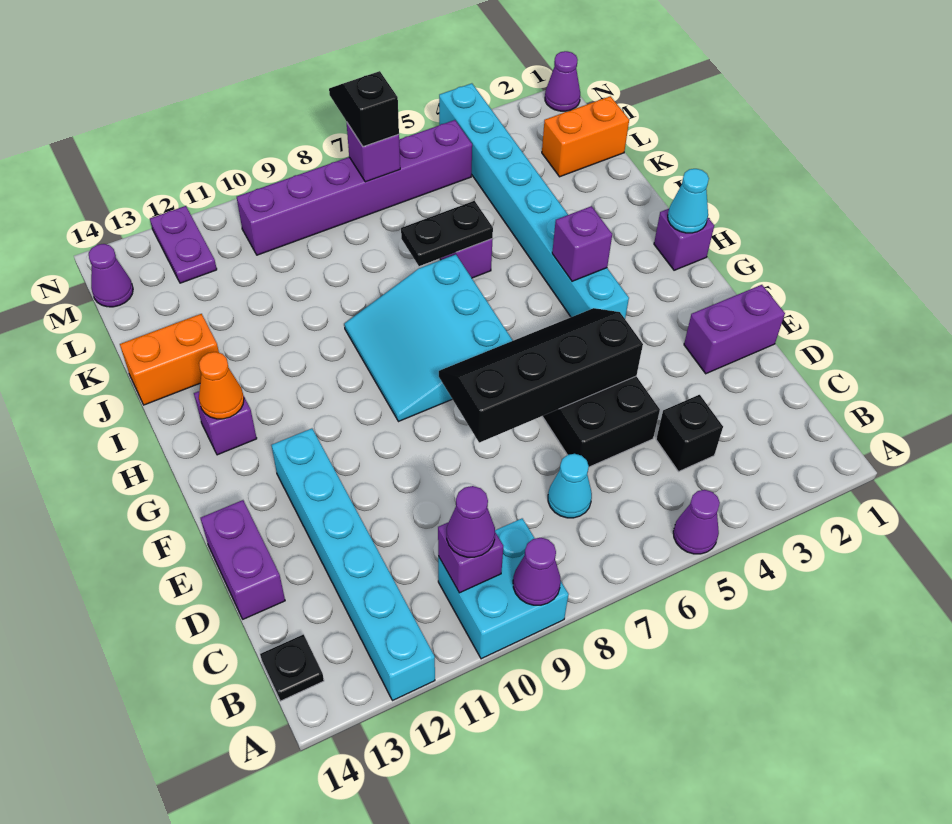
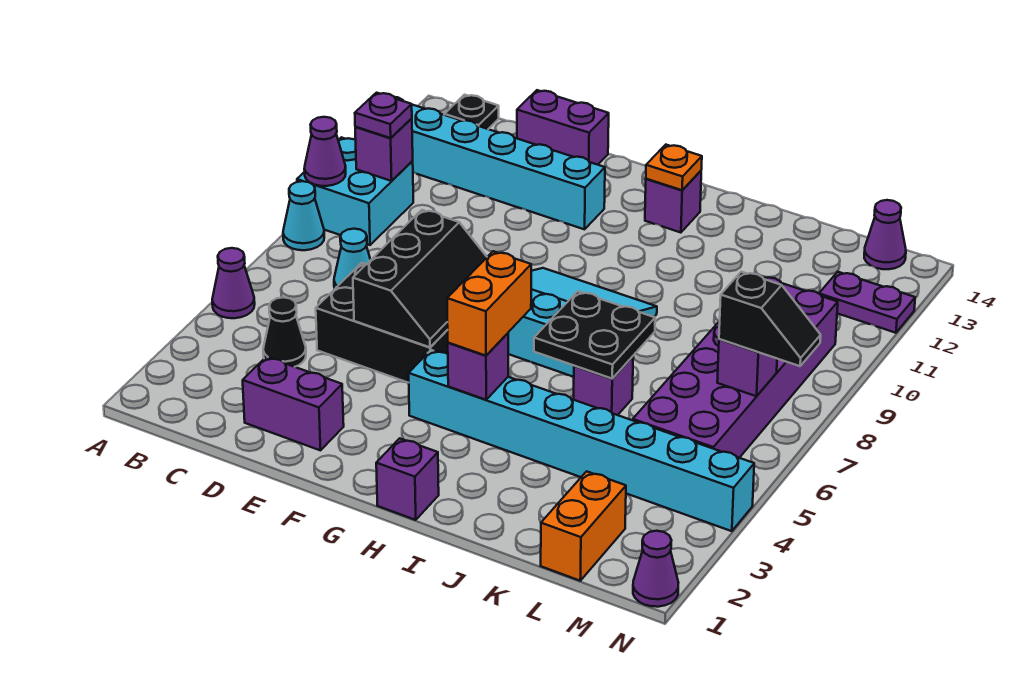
purple cone B10 level 3 -> purple plate B10 level 3
black brick C4 level 1 -> black cone C4 level 1
purple brick E1:E2 level 1 -> purple brick D2:E2 level 1
black slope E5:F8 level 2 top E -> black slope E5:F7 level 2 top E
cyan cone H1 level 2 -> cyan cone A8 level 1
orange cone H13 level 2 -> orange plate H13 level 2
black plate J6:J7 level 2 -> black plate I6:J7 level 2
orange brick J13:J14 level 1 -> orange brick H4:H5 level 3
purple brick M5:M10 level 1 -> purple brick L5:M10 level 1

